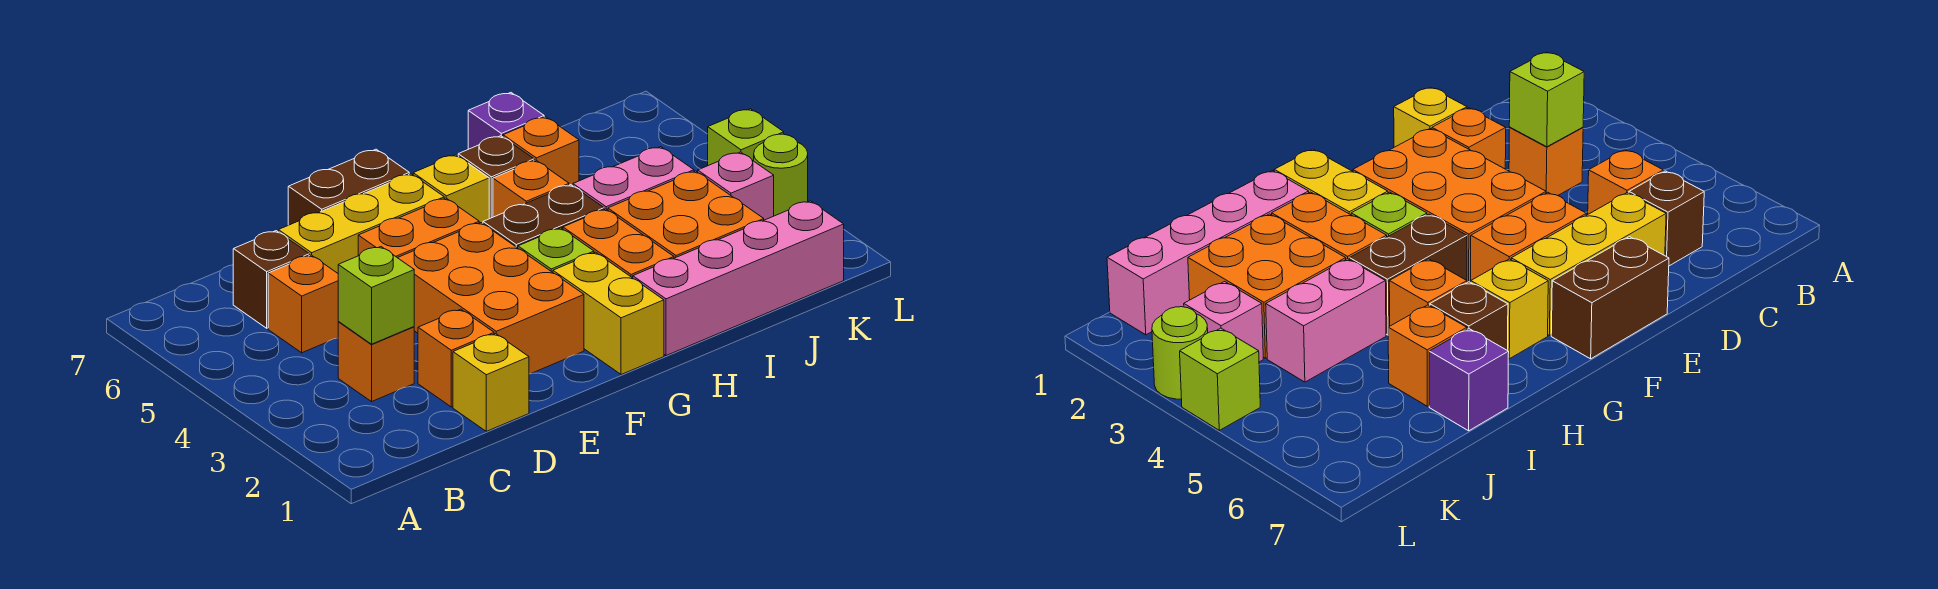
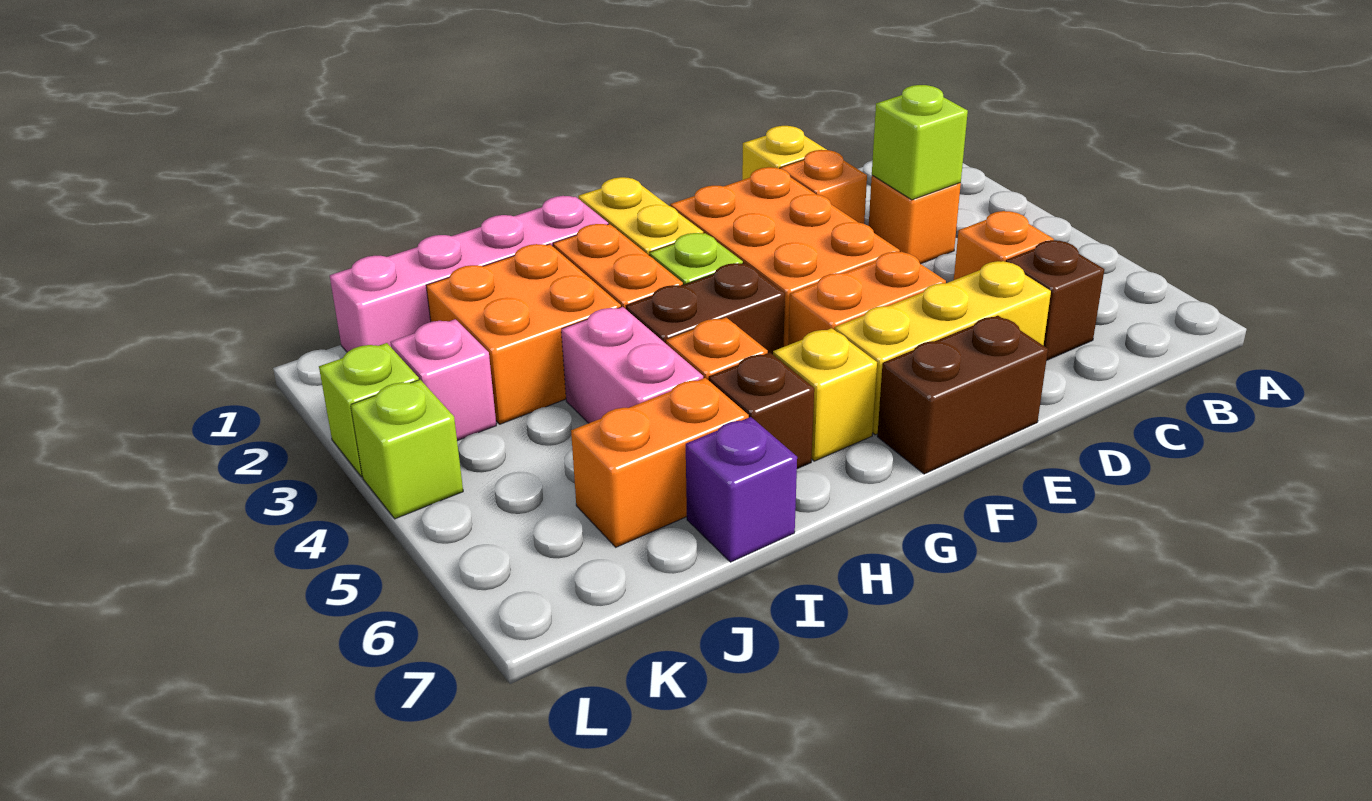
pink brick I4:J4 level 1 -> pink brick I4:I5 level 1
orange brick I6 level 1 -> orange brick I6:J6 level 1
lime round brick L3 level 1 -> lime brick L3 level 1

